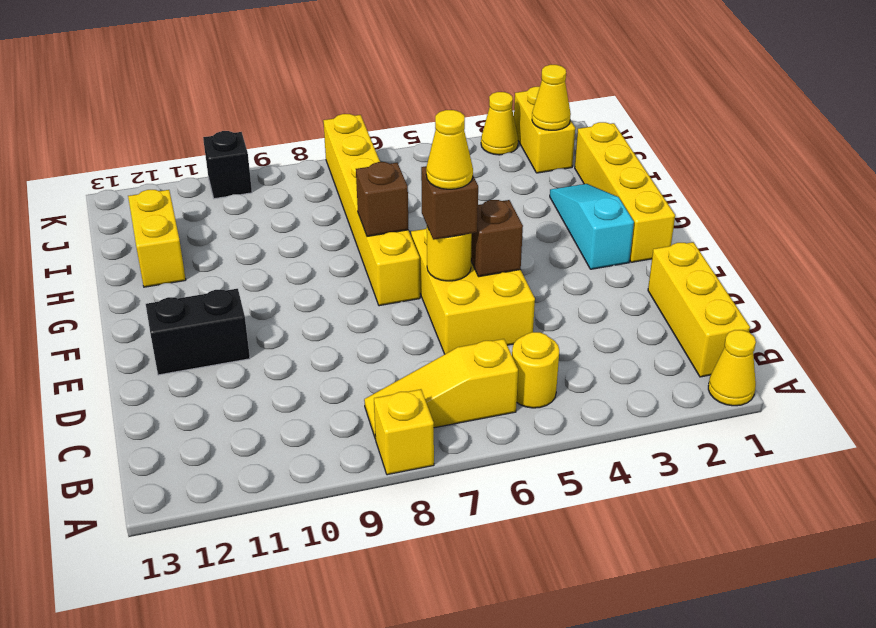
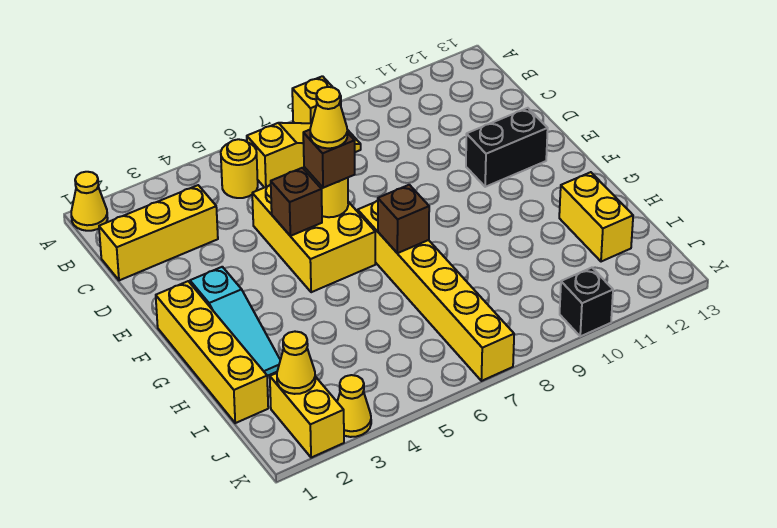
yellow brick B1:D1 level 1 -> yellow brick C1:C3 level 1

